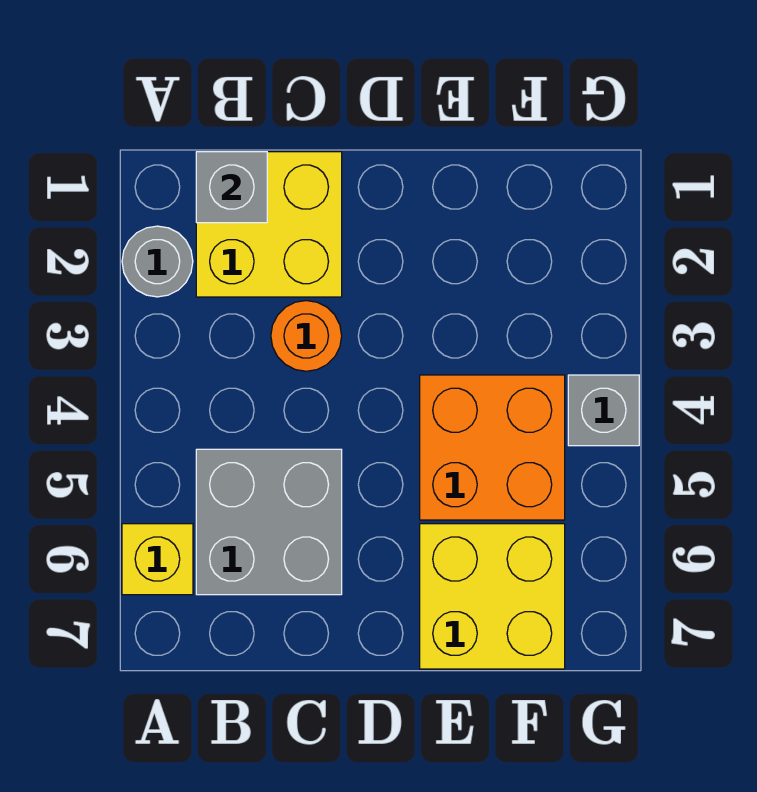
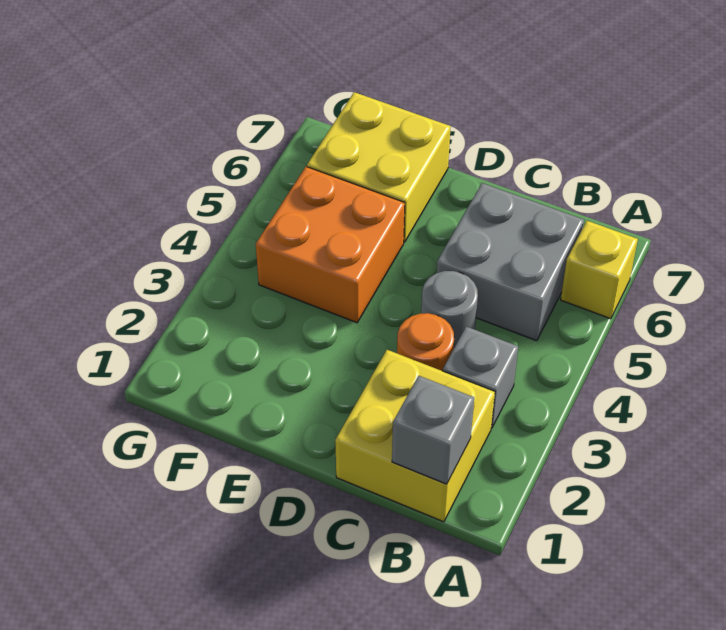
grey round brick A2 level 1 -> grey round brick C4 level 1
grey brick G4 level 1 -> grey brick B3 level 1

